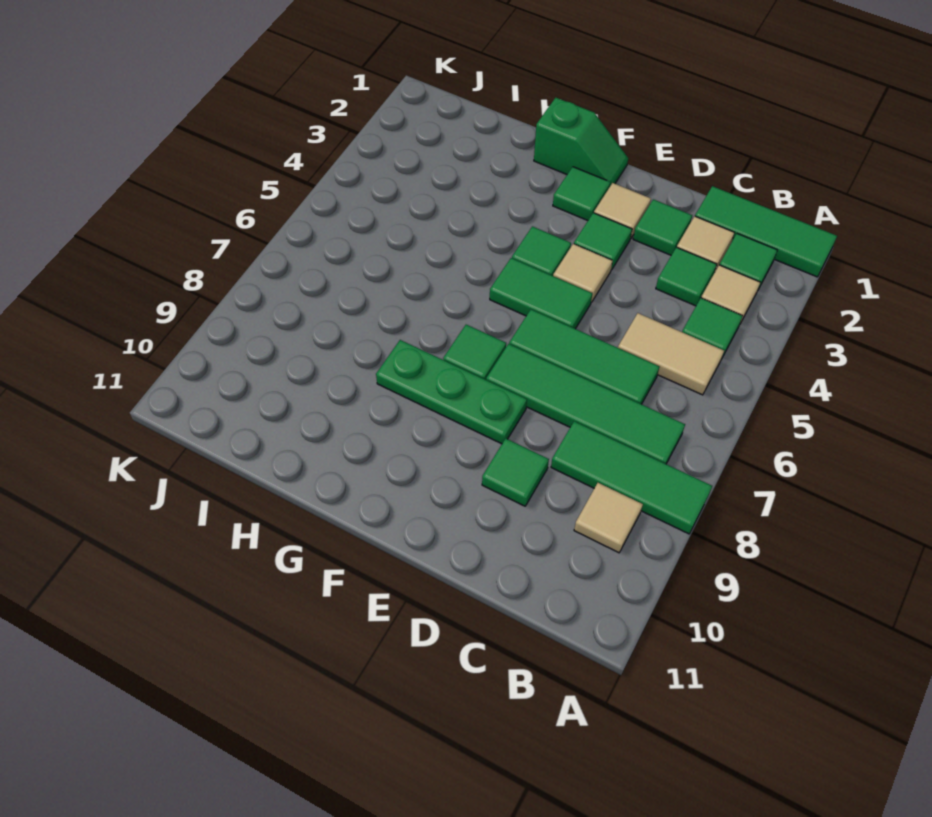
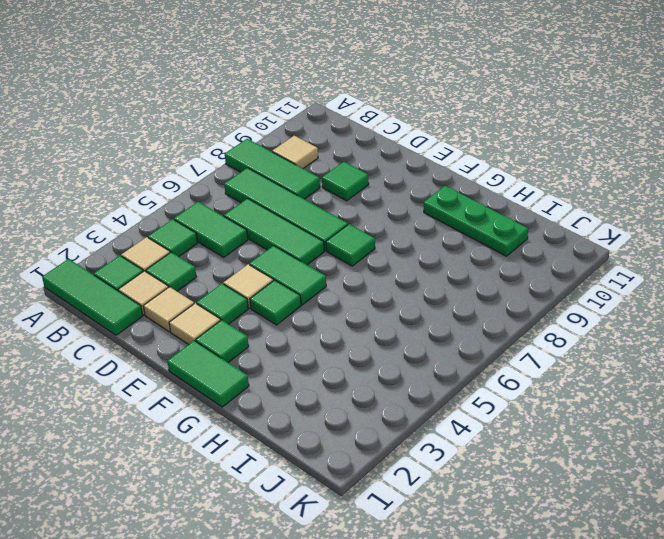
tan tile B5:C5 level 1 -> green tile B5:C5 level 1
green tile D2 level 1 -> tan tile D2 level 1
green plate E8:G8 level 1 -> green plate G10:I10 level 1
green slope F1:G1 level 1 top G -> green tile F1:G1 level 1

